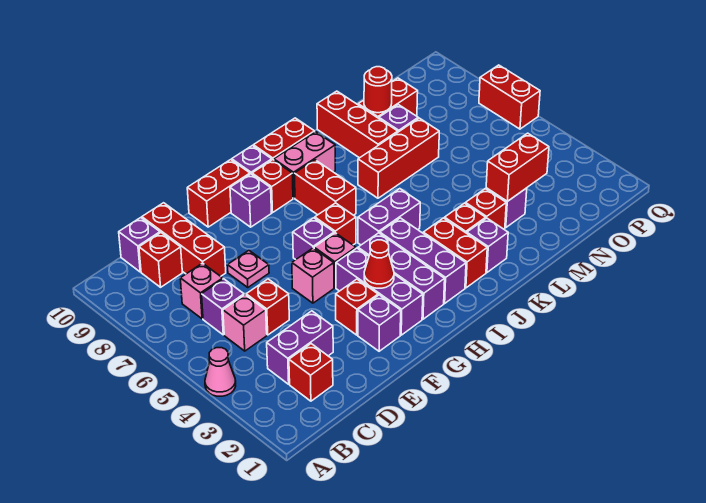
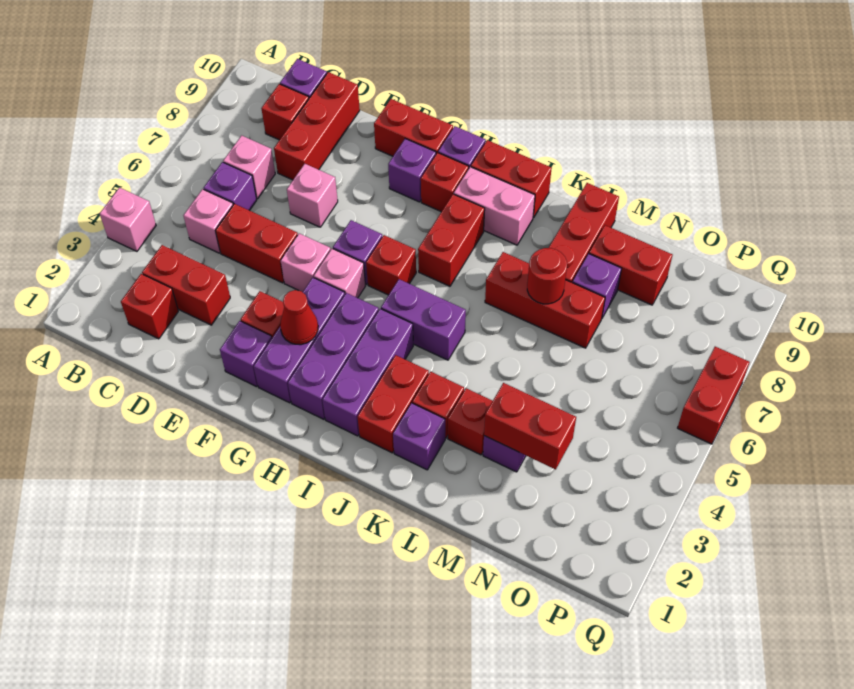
pink cone A4 level 1 -> pink brick A4 level 1
purple brick C3:D3 level 1 -> red brick C3:D3 level 1
red brick D5 level 1 -> red brick D5:E5 level 1
pink plate E7 level 1 -> pink brick E7 level 1
red round brick M9 level 2 -> red round brick L7 level 2

